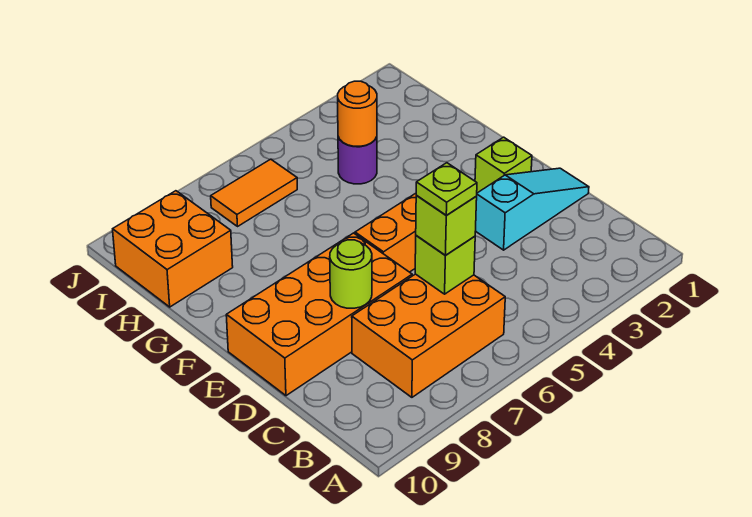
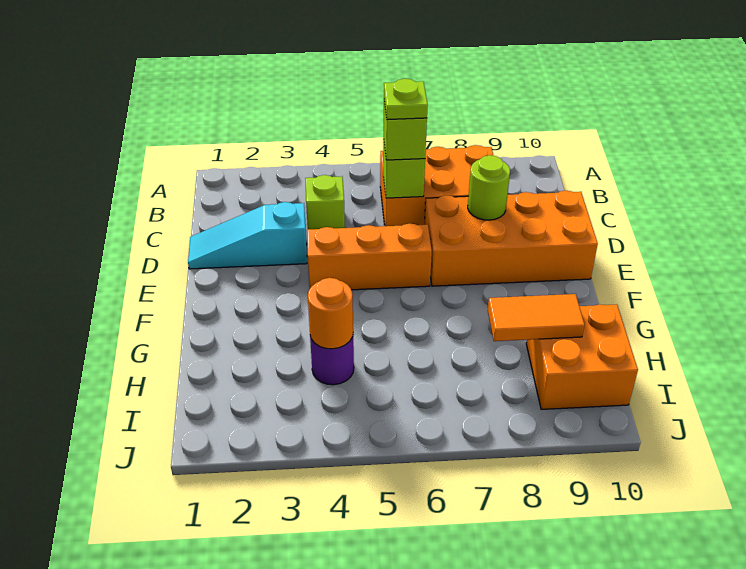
lime brick E2 level 1 -> lime brick C4 level 1
orange tile I6:I7 level 1 -> orange tile H8:H9 level 2

